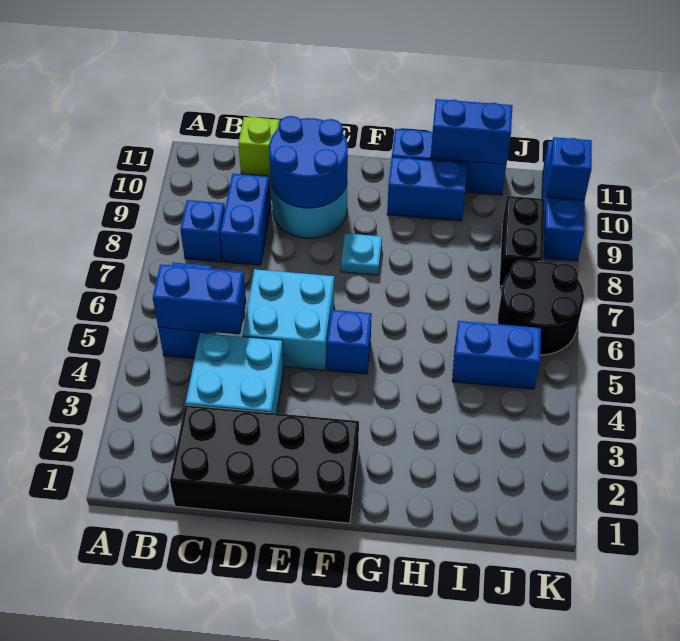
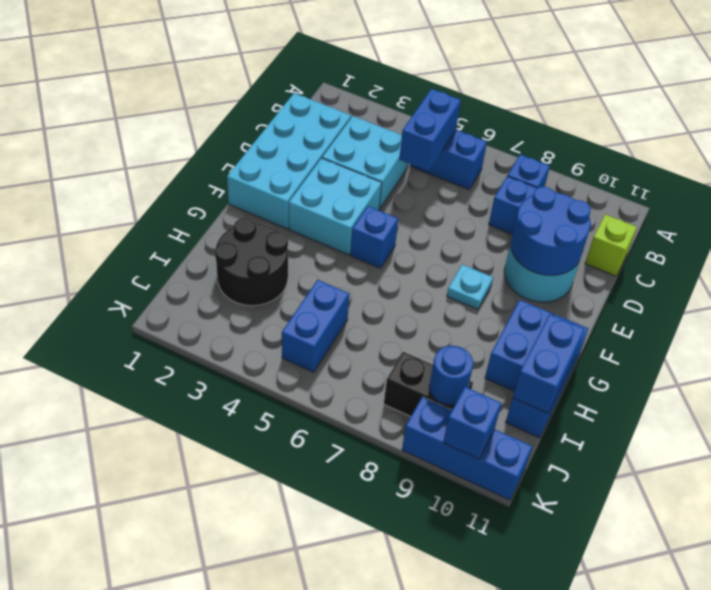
black brick C1:F2 level 1 -> cyan brick C1:F2 level 1
cyan brick D5:E6 level 1 -> cyan brick E3:F4 level 1
black round brick J6:K7 level 1 -> black round brick H2:I3 level 1
none -> blue round brick J9 level 2

